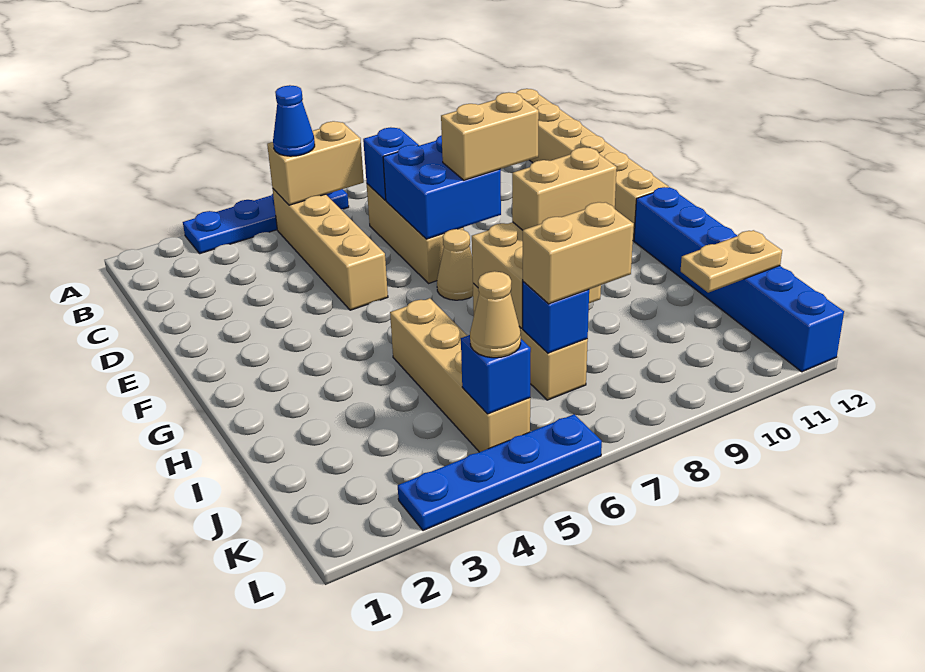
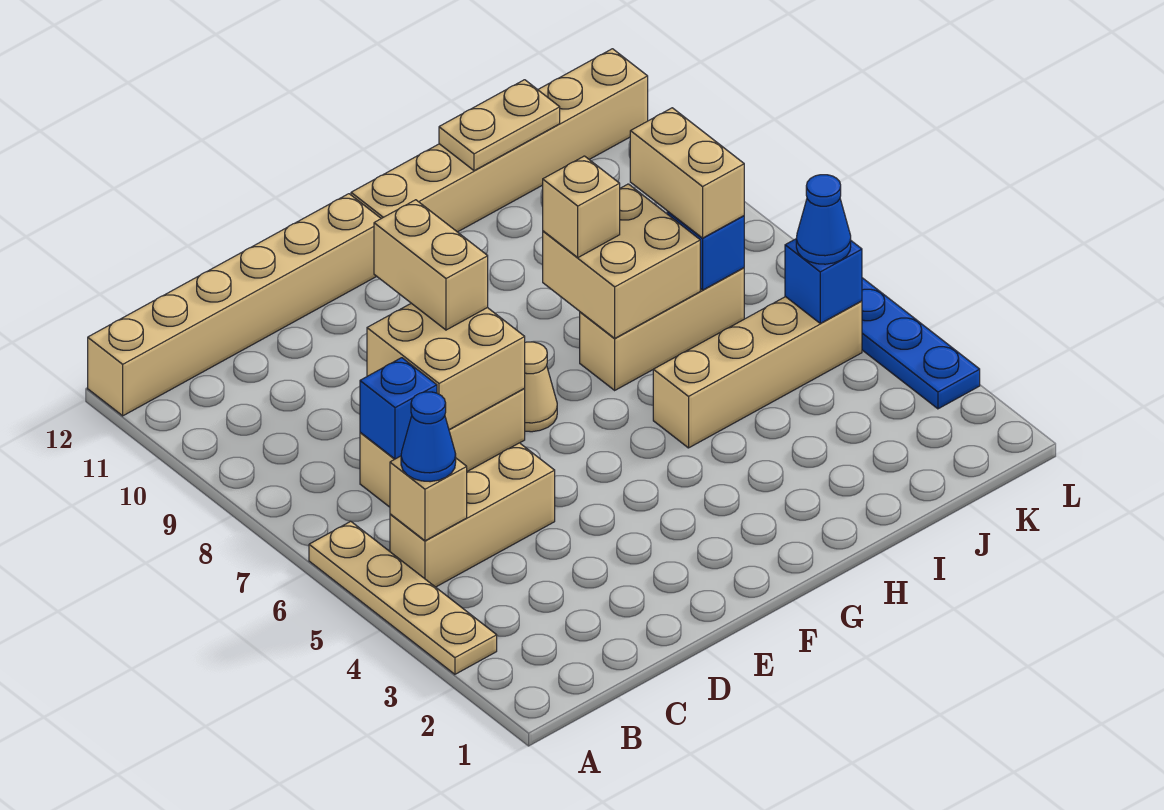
blue plate A3:A6 level 1 -> tan plate A3:A6 level 1
tan brick B5:E5 level 1 -> tan brick B5:D5 level 1
tan brick B5:B6 level 2 -> tan brick B5 level 2
blue brick D7:E8 level 2 -> tan brick D7:E8 level 2
blue brick G12:L12 level 1 -> tan brick G12:L12 level 1
tan brick H8:H9 level 3 -> tan brick H8 level 3
tan plate J11:J12 level 2 -> tan plate I12:J12 level 2
tan cone K5 level 3 -> blue cone K5 level 3

